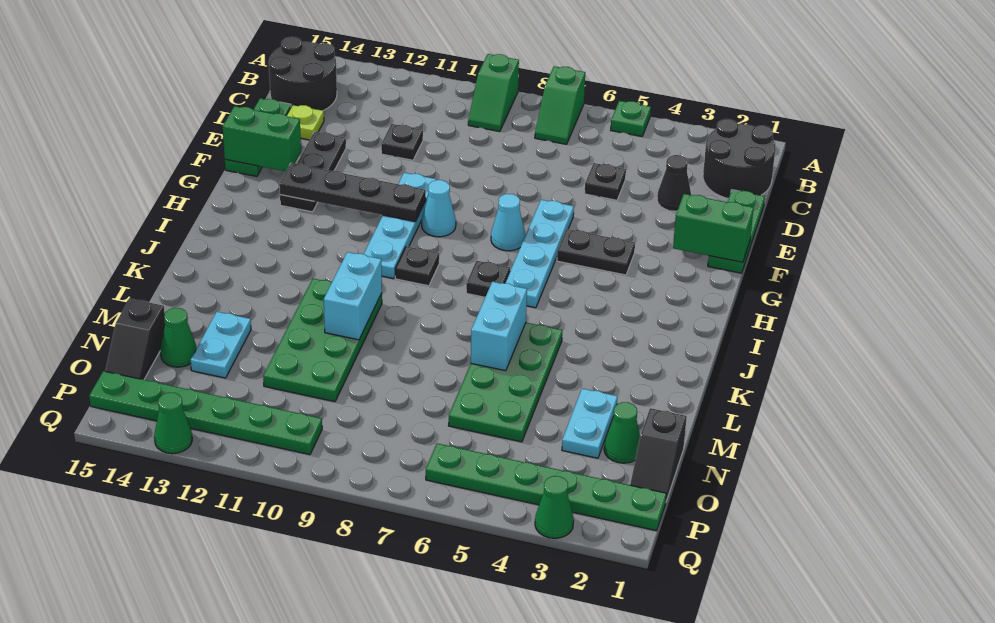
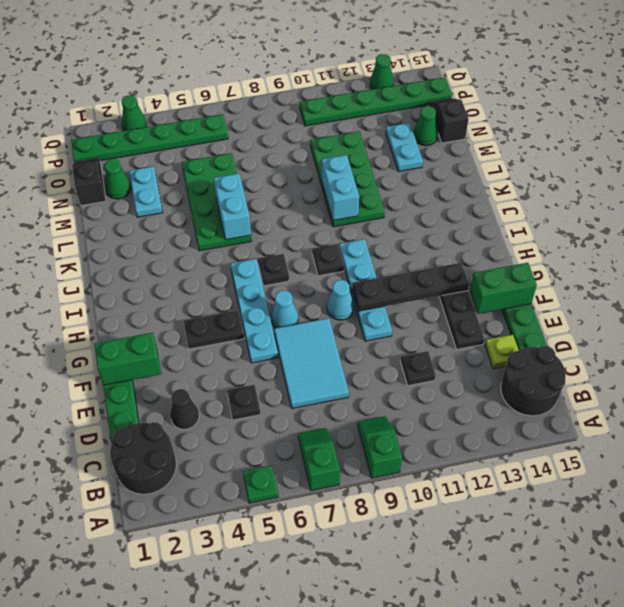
none -> cyan tile D7:F8 level 1

